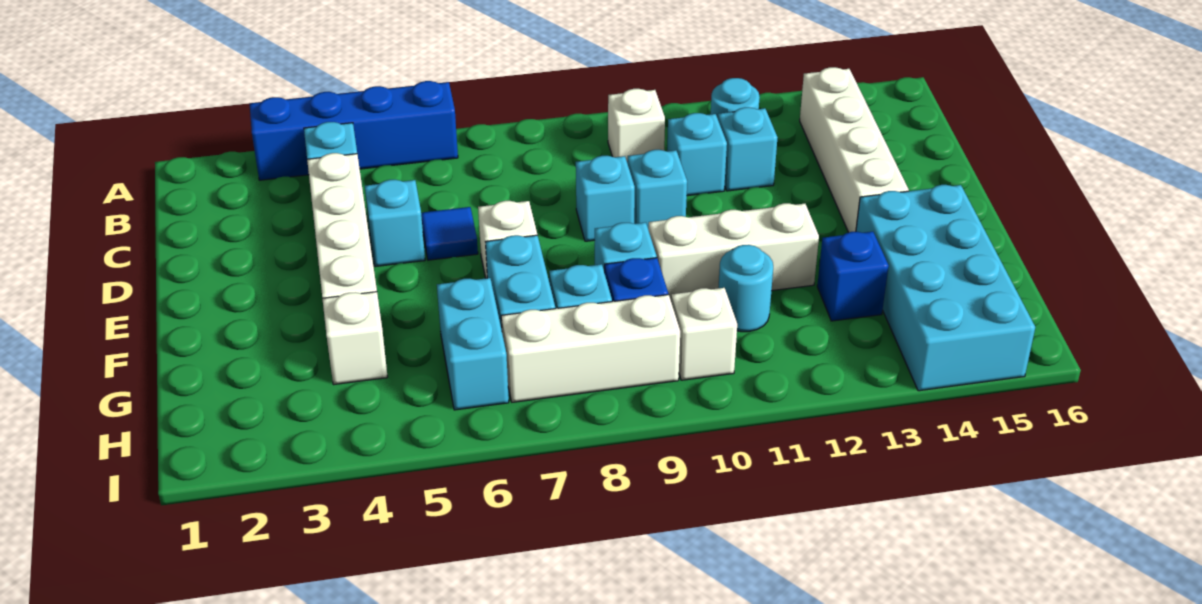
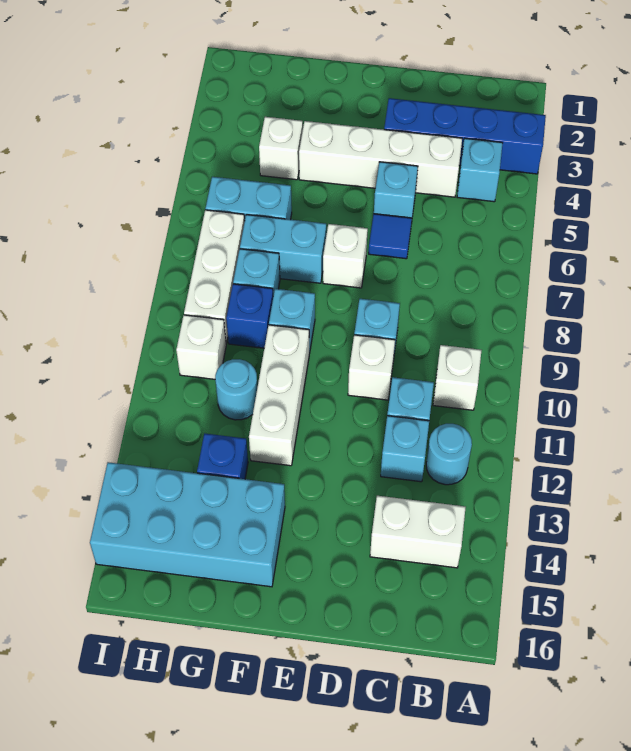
blue brick A3:A6 level 1 -> blue brick A3:D3 level 1
white brick B14:E14 level 1 -> white brick B14:C14 level 1
cyan brick D10 level 1 -> white brick D10 level 1

